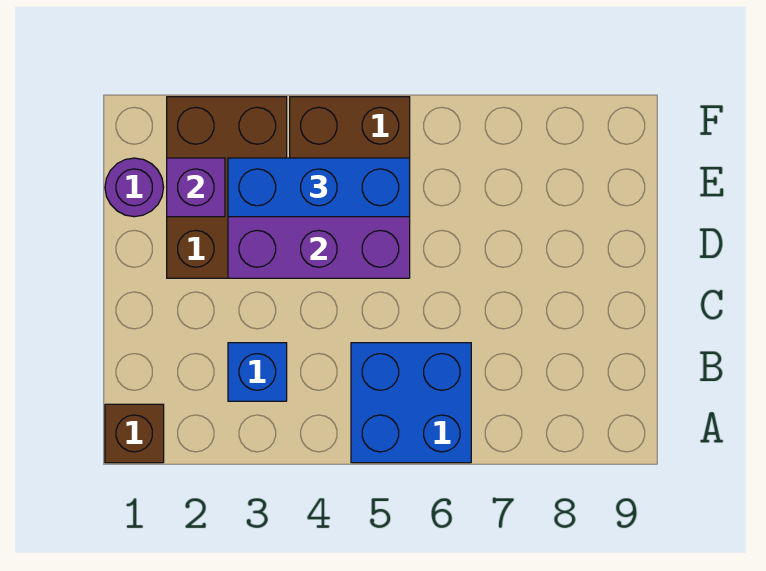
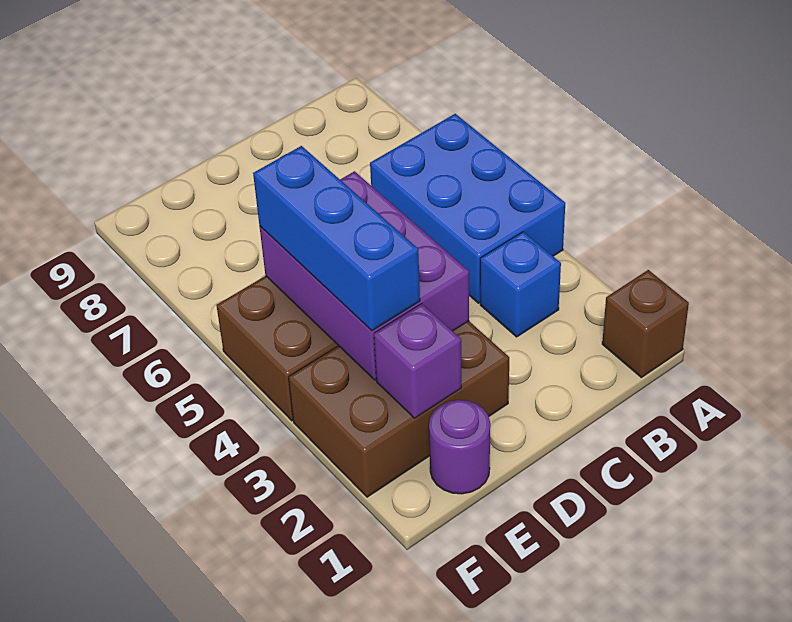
blue brick A5:B6 level 1 -> blue brick A4:B6 level 1

